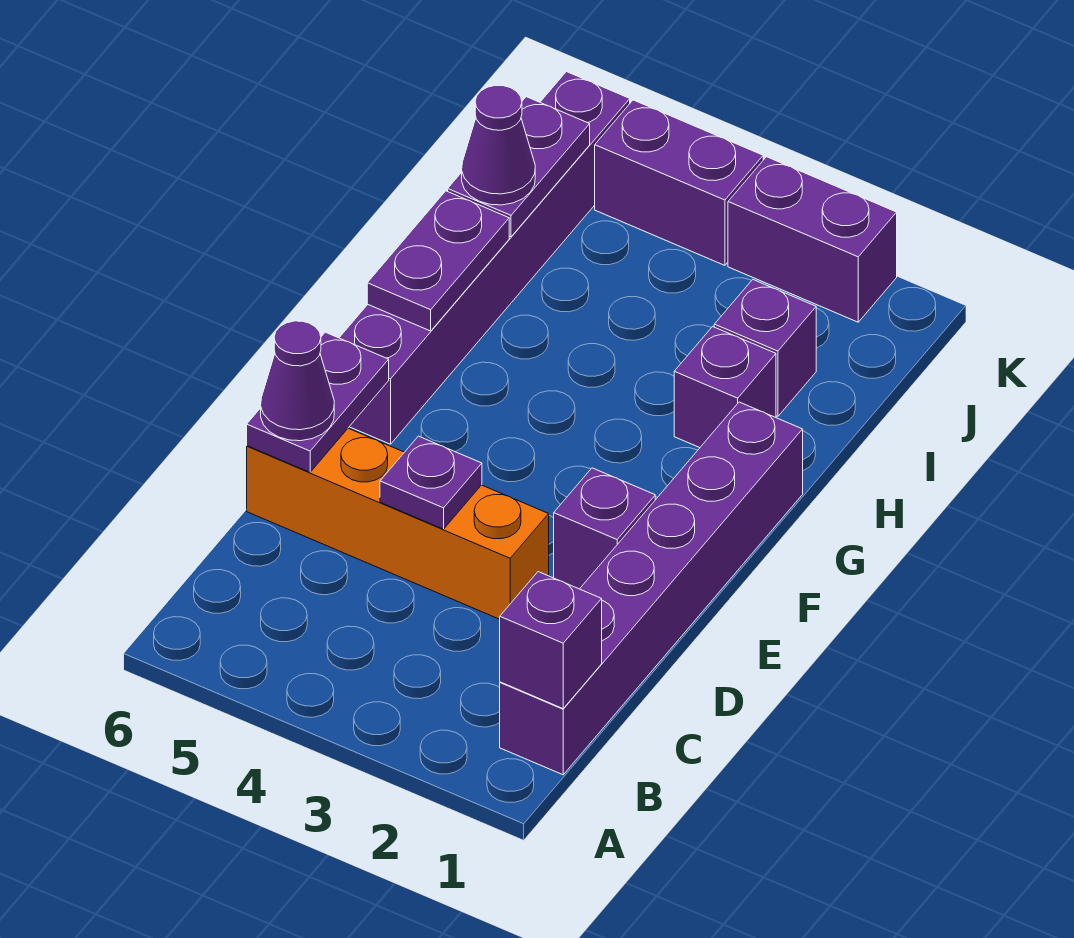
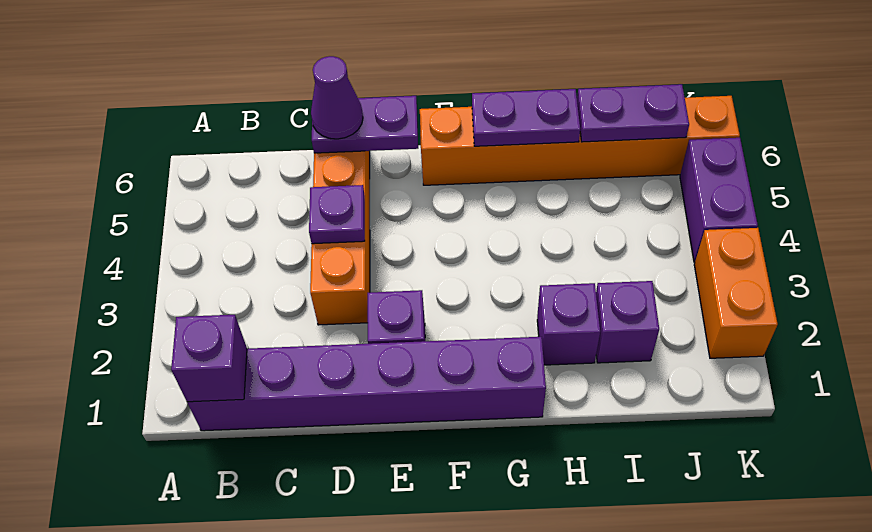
purple brick F6:K6 level 1 -> orange brick F6:K6 level 1
purple cone I6 level 3 -> none
purple brick K2:K3 level 1 -> orange brick K2:K3 level 1

